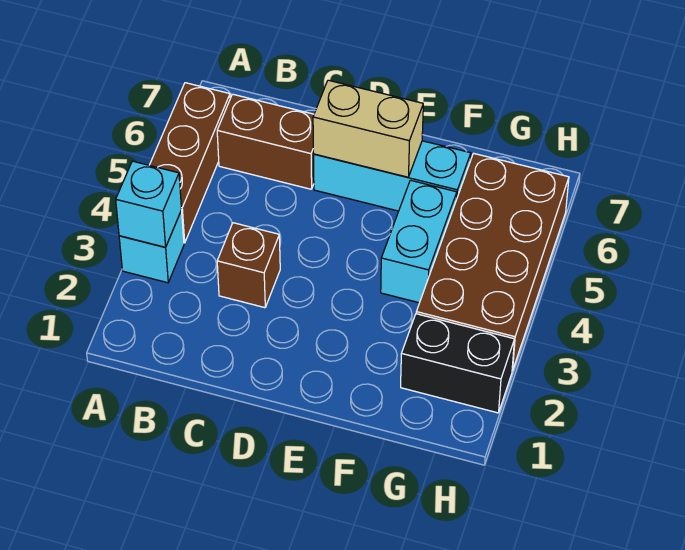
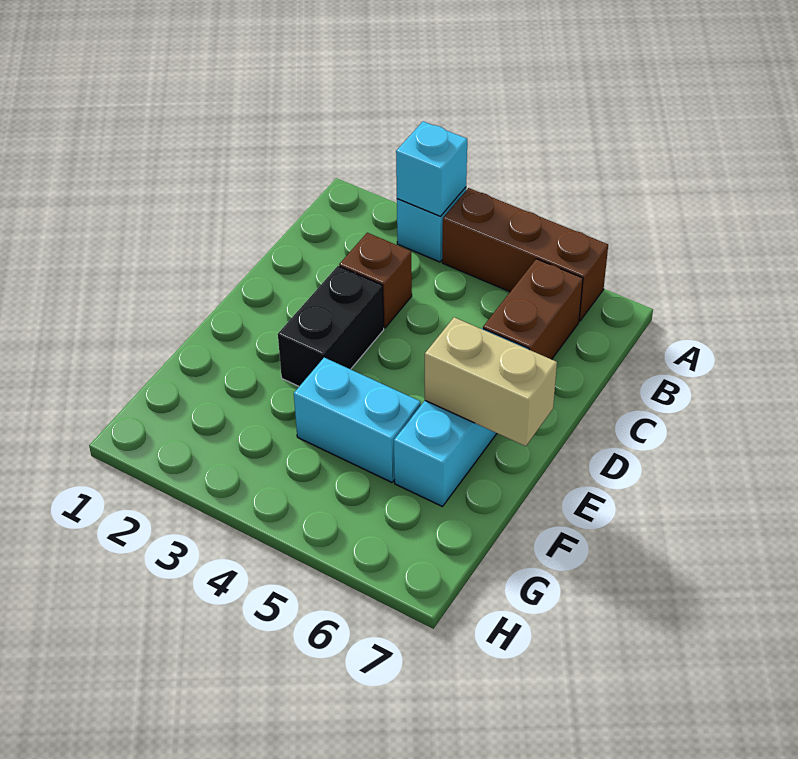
tan brick D6:E6 level 2 -> tan brick E6:E7 level 2
black brick G2:H2 level 1 -> black brick D3:E3 level 1
brown brick G3:H6 level 1 -> none

